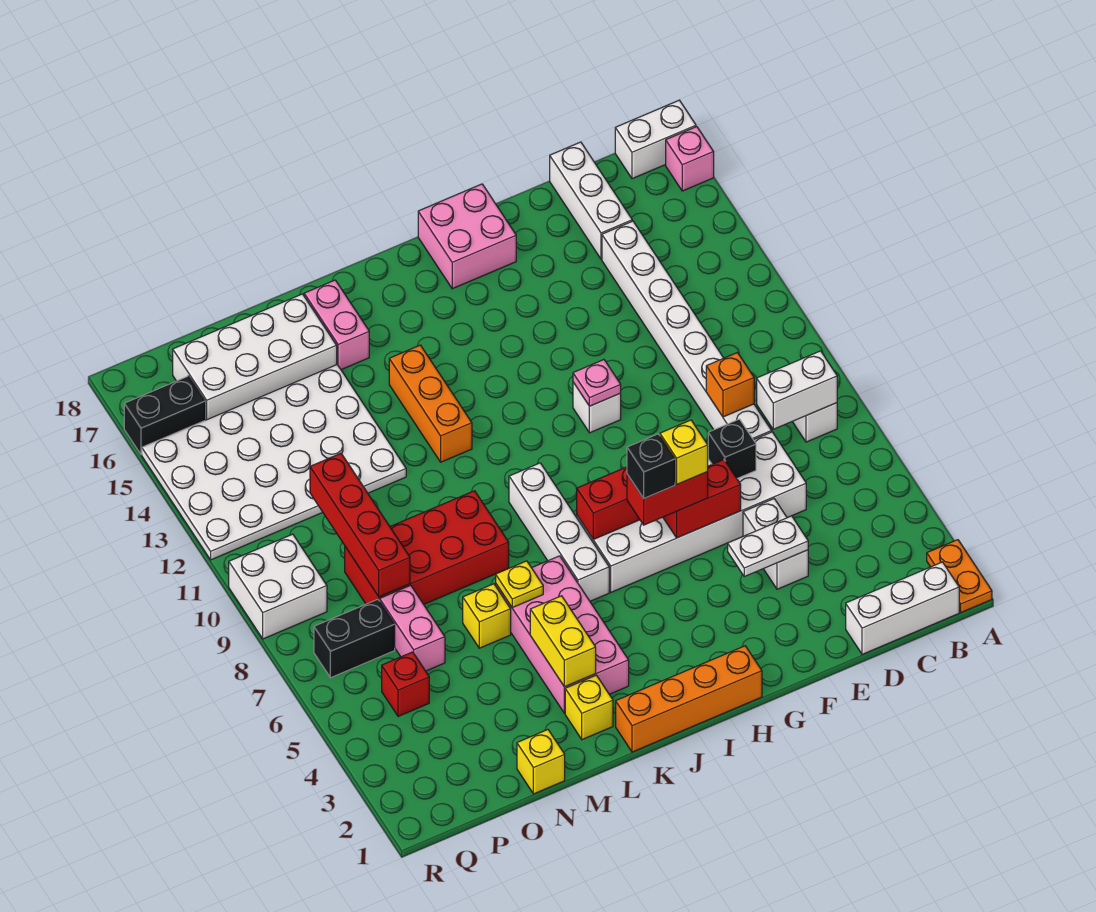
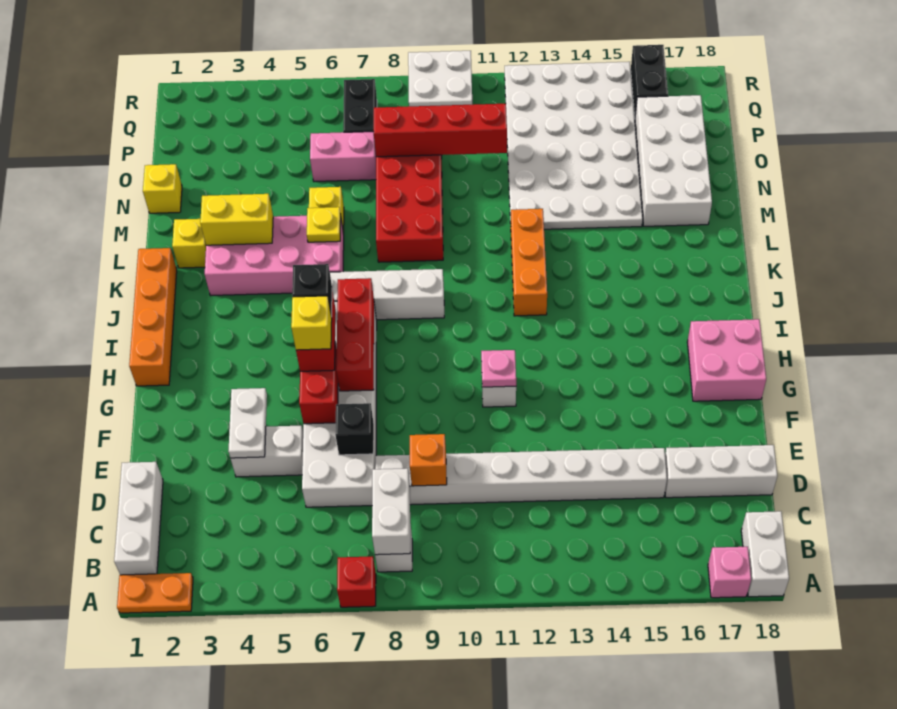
orange brick K12:K14 level 1 -> orange brick J12:L12 level 1
pink brick L16:L17 level 1 -> none
red brick P5 level 1 -> red brick A7 level 1

